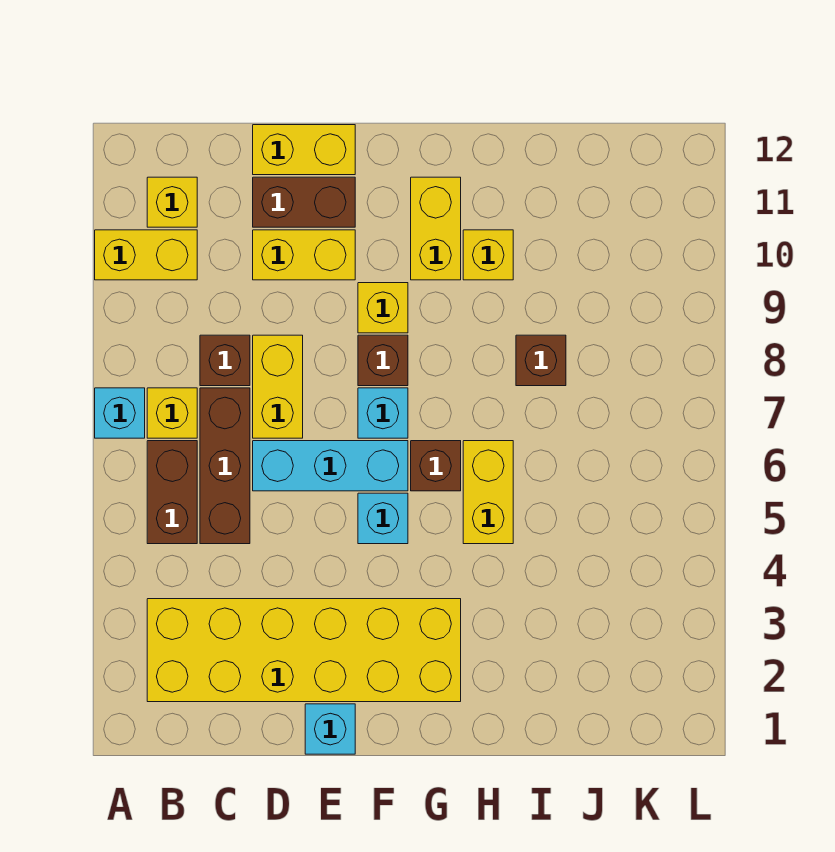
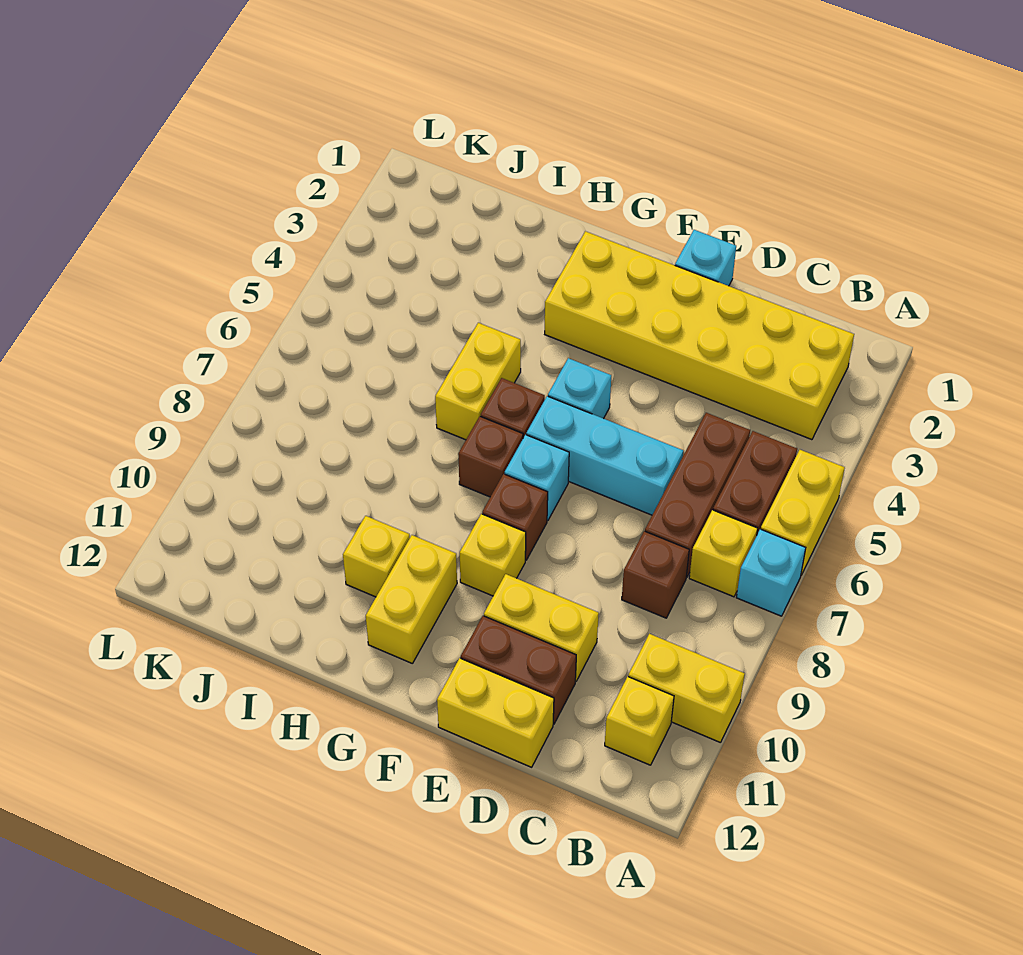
yellow brick D7:D8 level 1 -> yellow brick A5:A6 level 1
brown brick I8 level 1 -> brown brick G7 level 1

